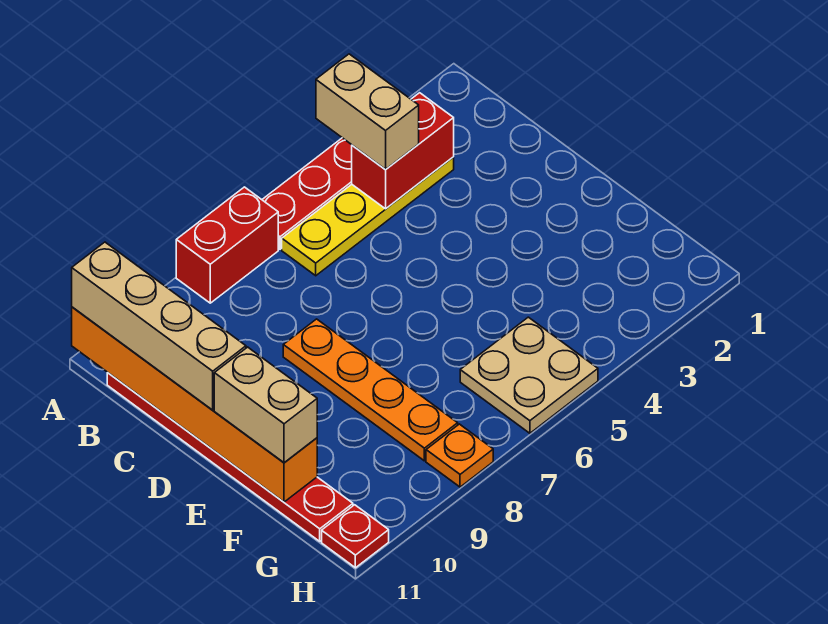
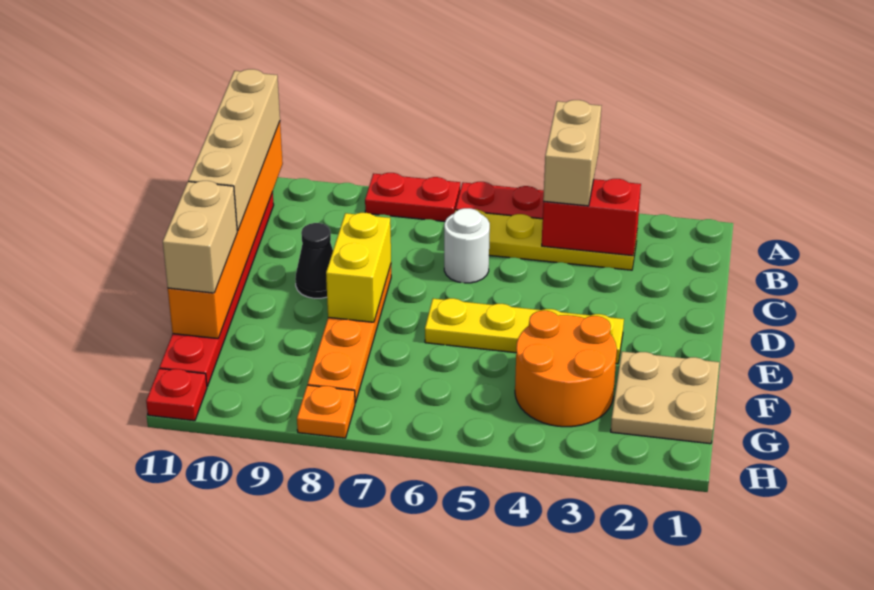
red brick A7:A8 level 1 -> red plate A7:A8 level 1
none -> white round brick C6 level 1
none -> yellow brick D8:E8 level 2
none -> black cone D9 level 1
none -> yellow plate E3:E6 level 1
none -> orange round brick F3:G4 level 1
tan plate G5:H6 level 1 -> tan plate F1:G2 level 1

